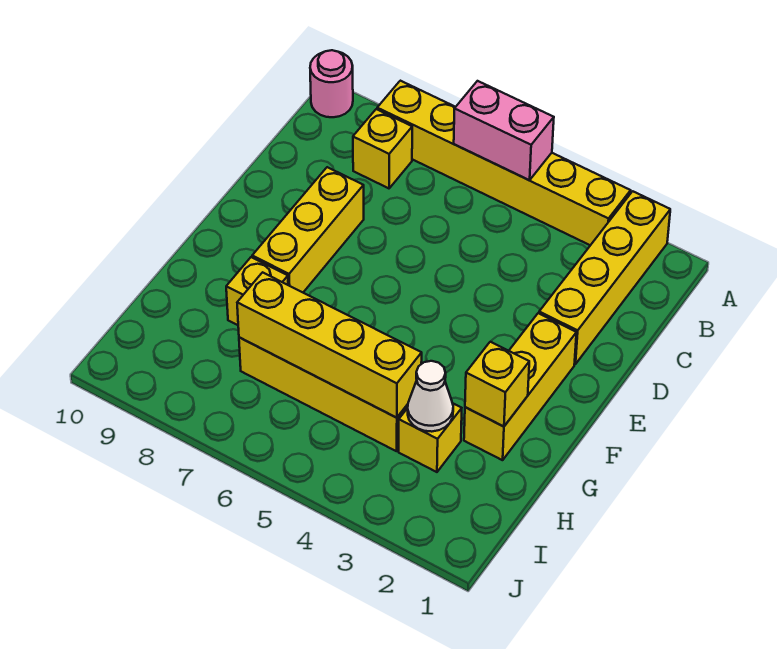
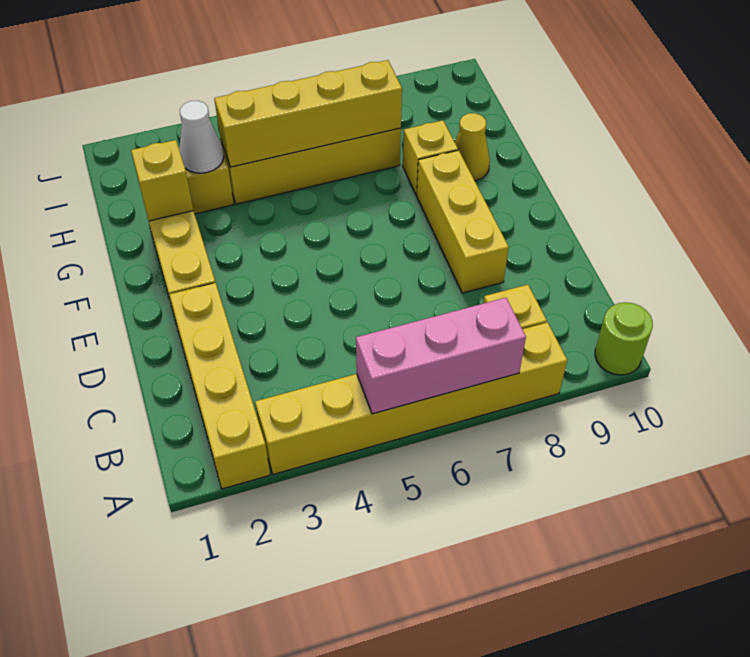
pink brick A5:A6 level 2 -> pink brick A5:A7 level 2
pink round brick A10 level 1 -> lime round brick A10 level 1
none -> yellow cone G9 level 1

